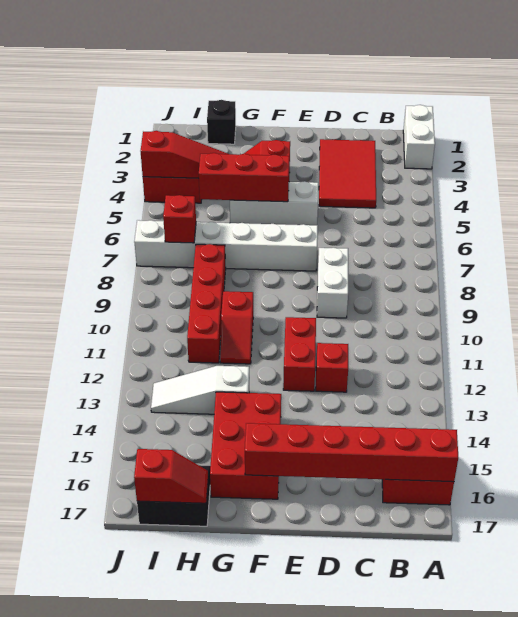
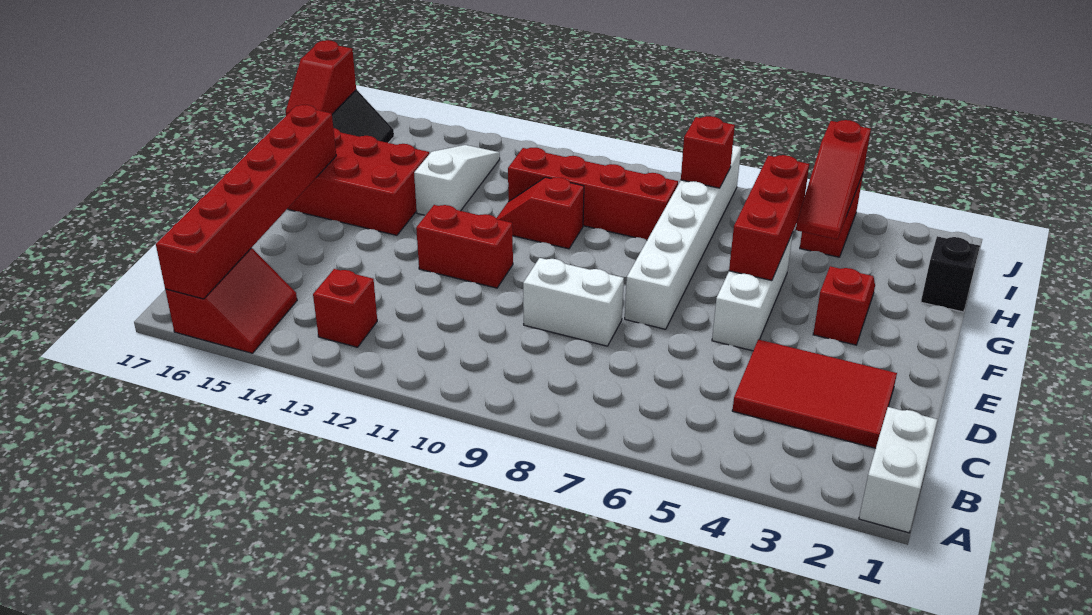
white brick A1:A2 level 1 -> white brick A1:B1 level 1
red brick D12 level 1 -> red brick B13 level 1

